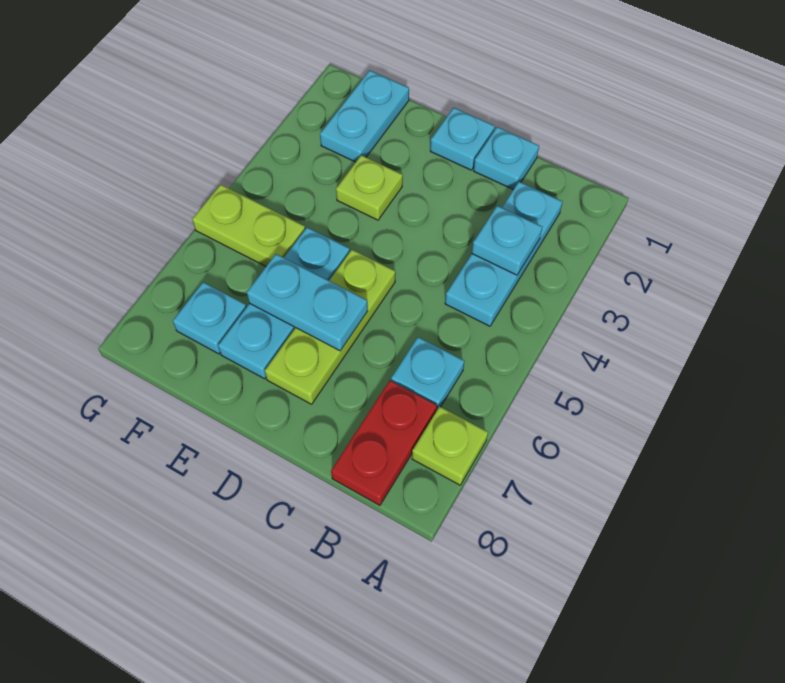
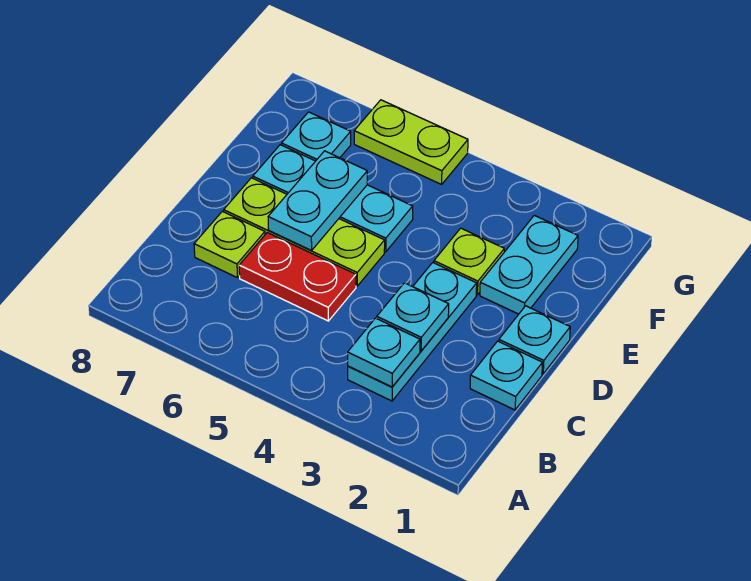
lime plate A7 level 1 -> lime plate C7 level 1
cyan plate B2:B4 level 1 -> cyan plate B3:D3 level 1
cyan plate B6 level 1 -> cyan plate C3 level 2
red plate B7:B8 level 1 -> red plate C5:C6 level 1
cyan plate F1:F2 level 1 -> cyan plate E2:F2 level 1
lime plate F5:G5 level 1 -> lime plate G5:G6 level 1

